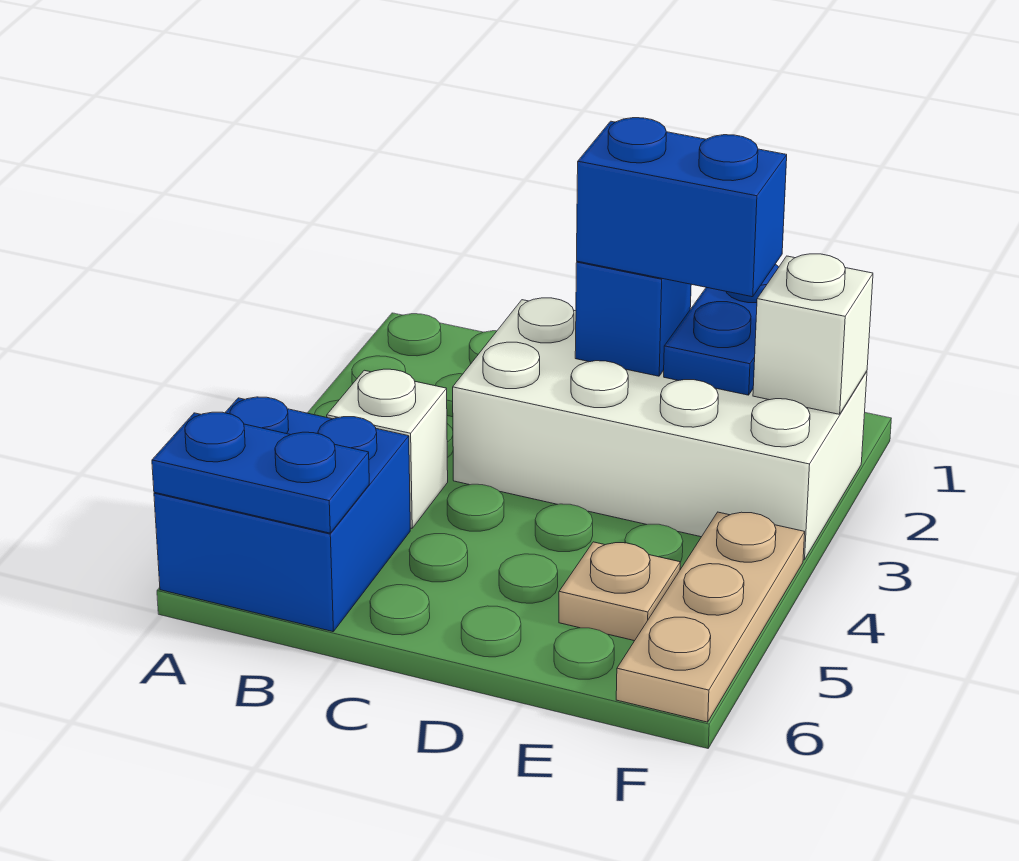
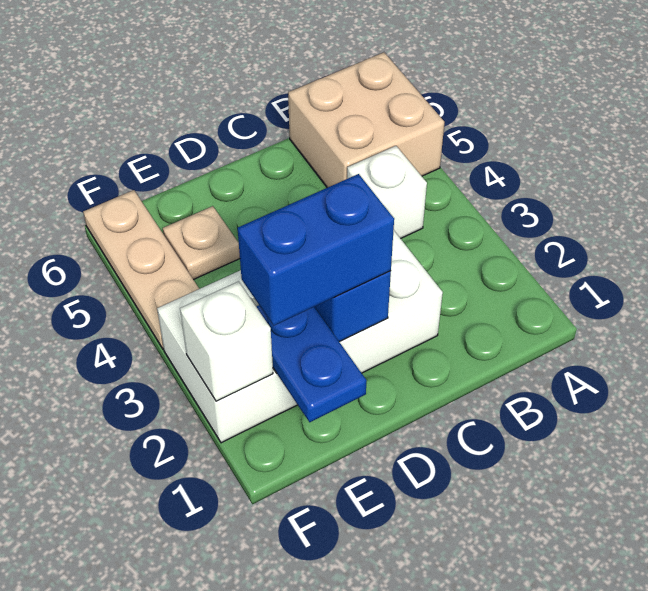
blue brick A5:B6 level 1 -> tan brick A5:B6 level 1
blue plate A6:B6 level 2 -> none

